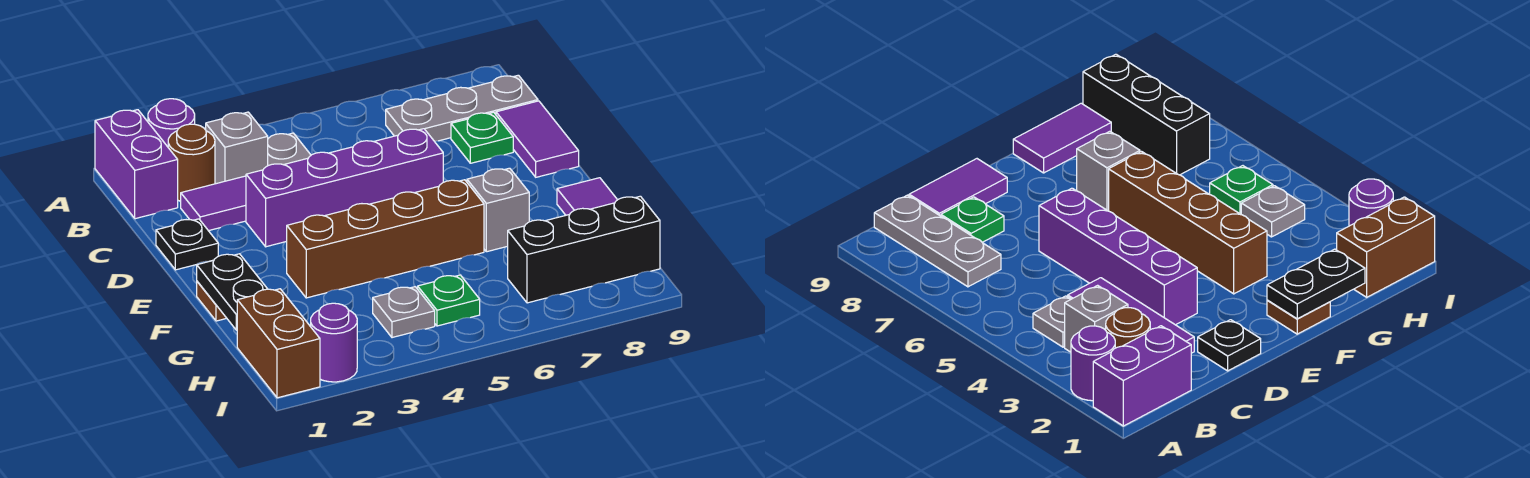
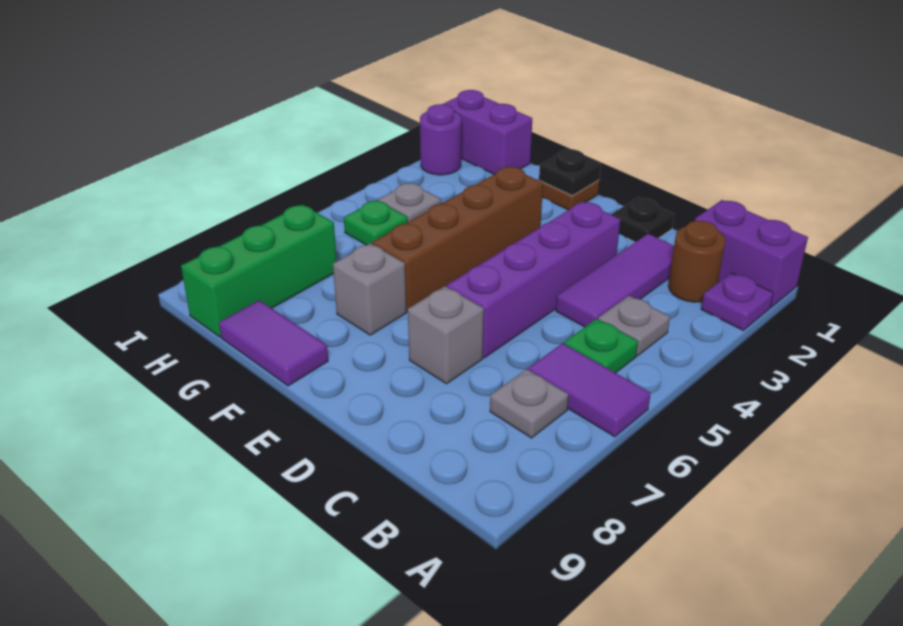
purple round brick A2 level 1 -> purple plate A2 level 1
grey brick B3 level 1 -> grey brick D7 level 1
grey plate B7:B9 level 1 -> grey plate B7 level 1
green plate C8 level 1 -> green plate B5 level 1
purple tile C9:D9 level 1 -> purple tile A6:B6 level 1
black plate F1:G1 level 2 -> black plate F1 level 2
brown brick H1:I1 level 1 -> purple brick H1:I1 level 1
black brick H7:H9 level 1 -> green brick H7:H9 level 1

